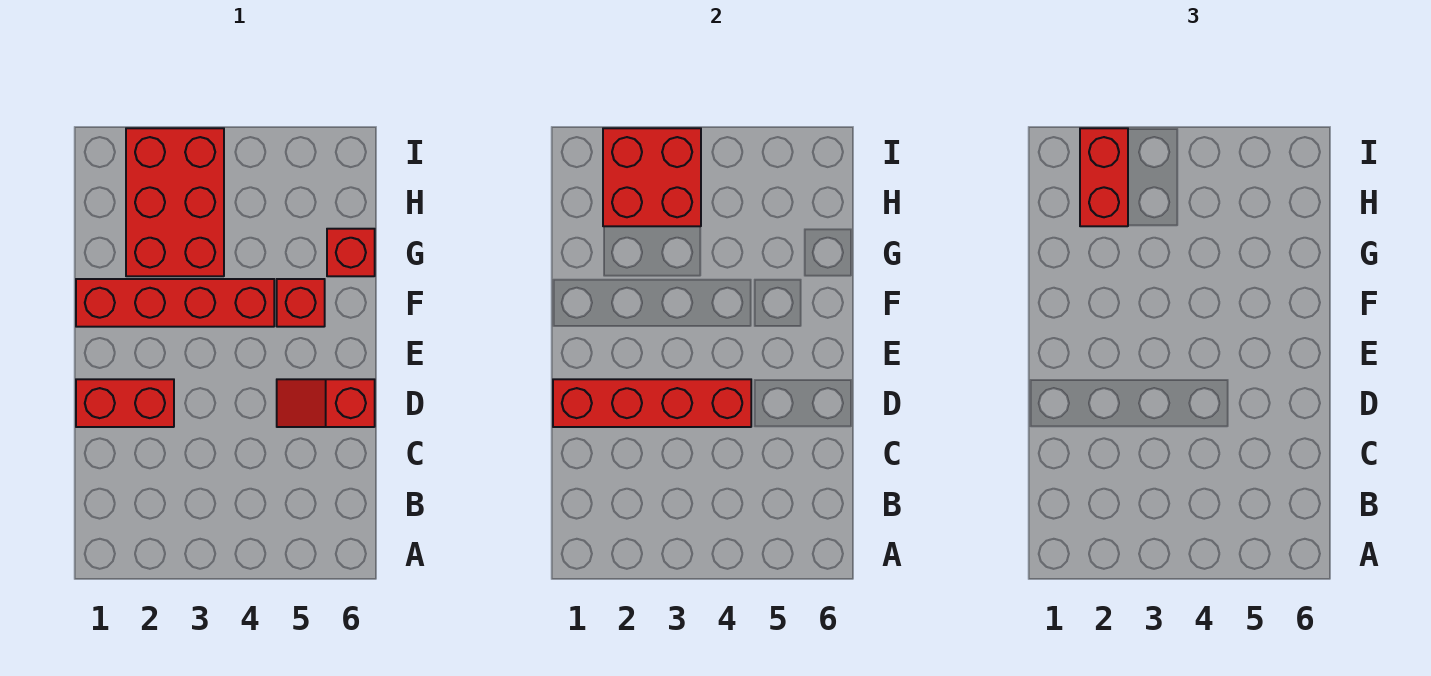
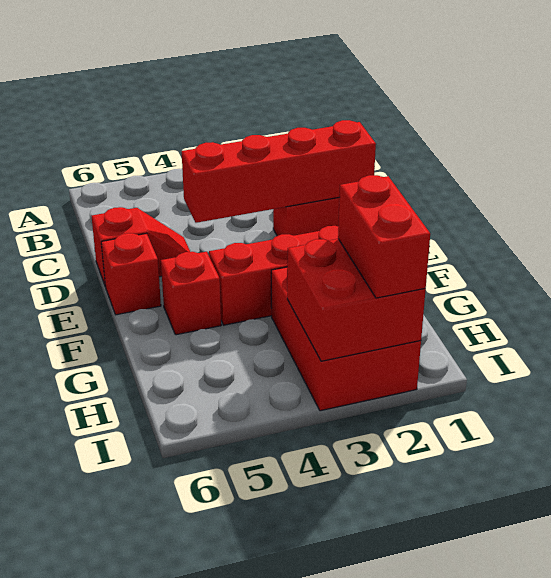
red brick G6 level 1 -> red brick E6 level 1

